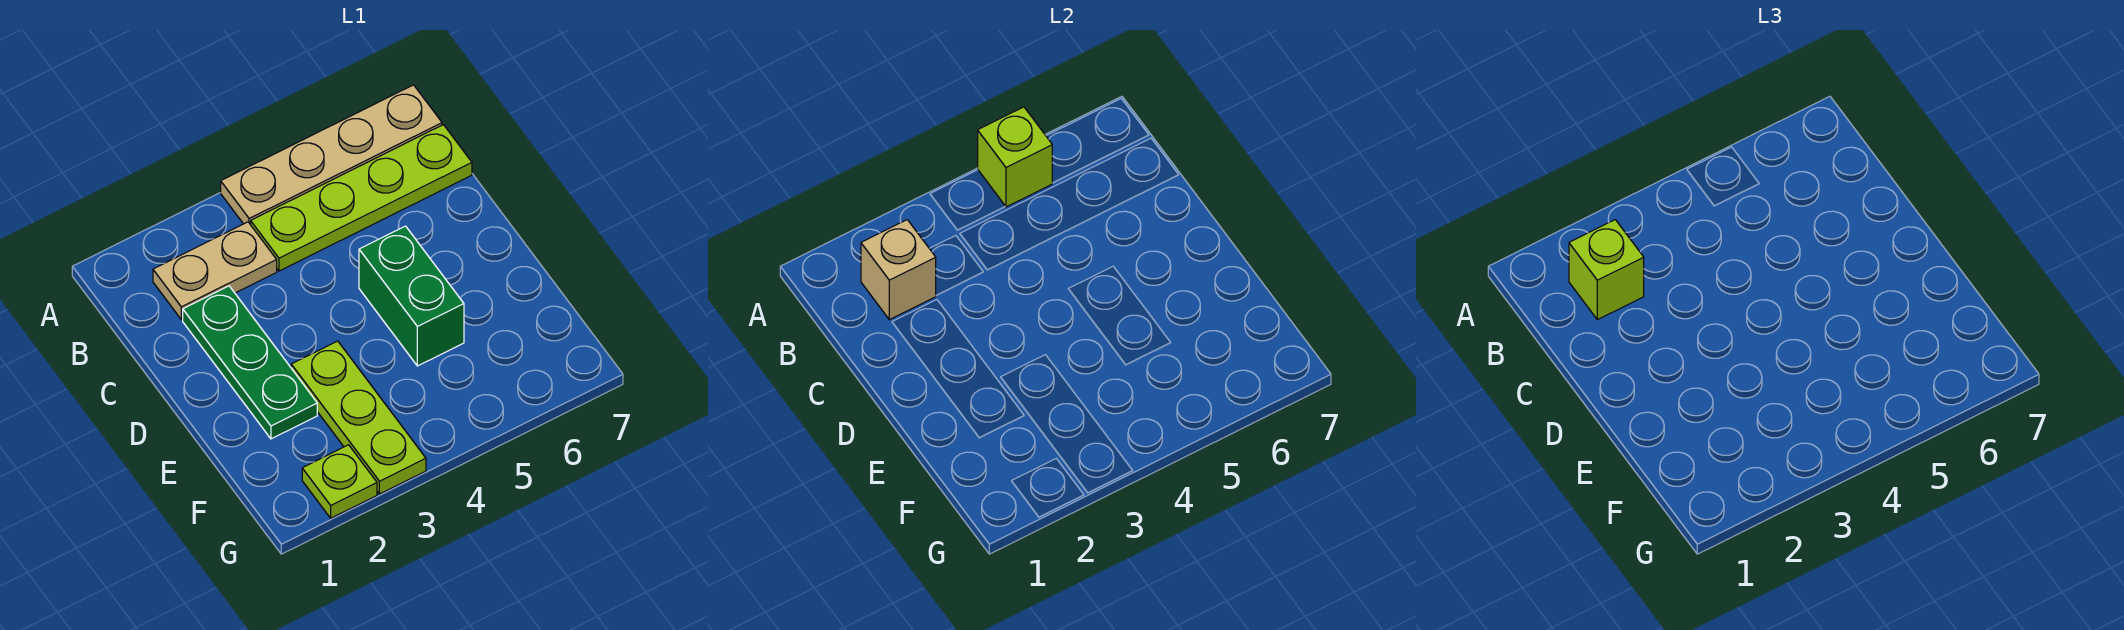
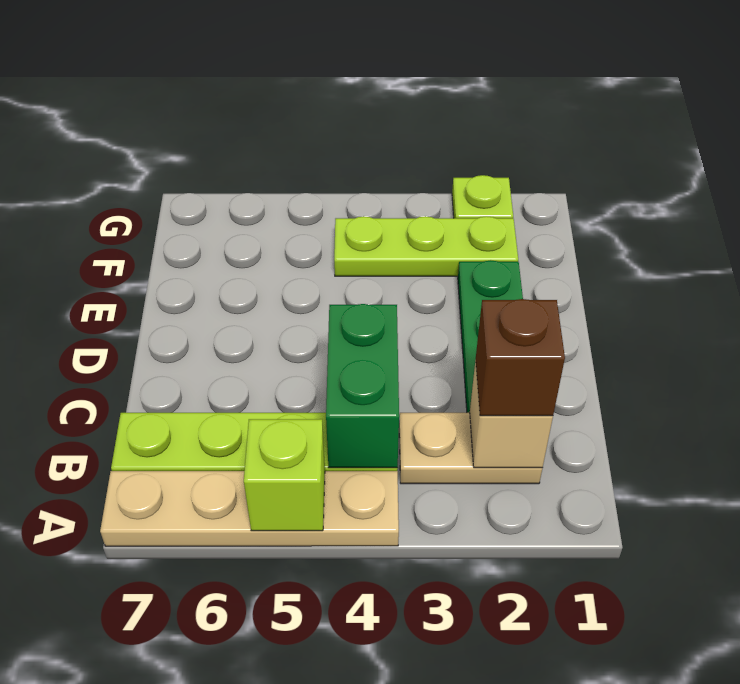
lime brick B2 level 3 -> brown brick B2 level 3
green brick D5:E5 level 1 -> green brick B4:C4 level 2
lime plate E3:G3 level 1 -> lime plate F2:F4 level 1

